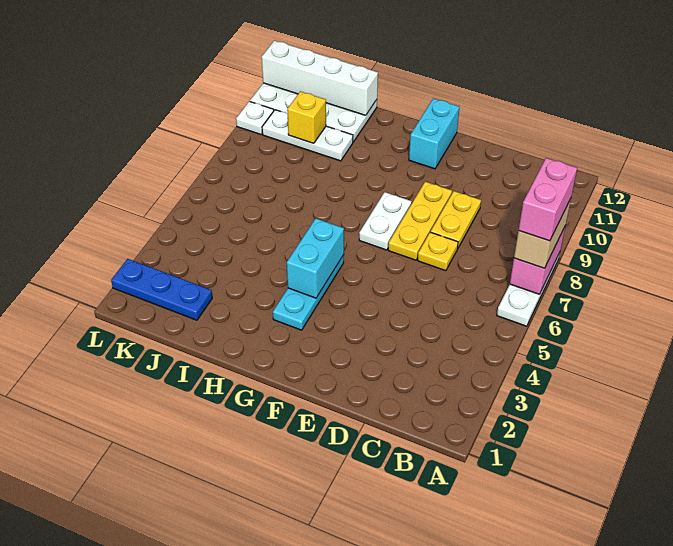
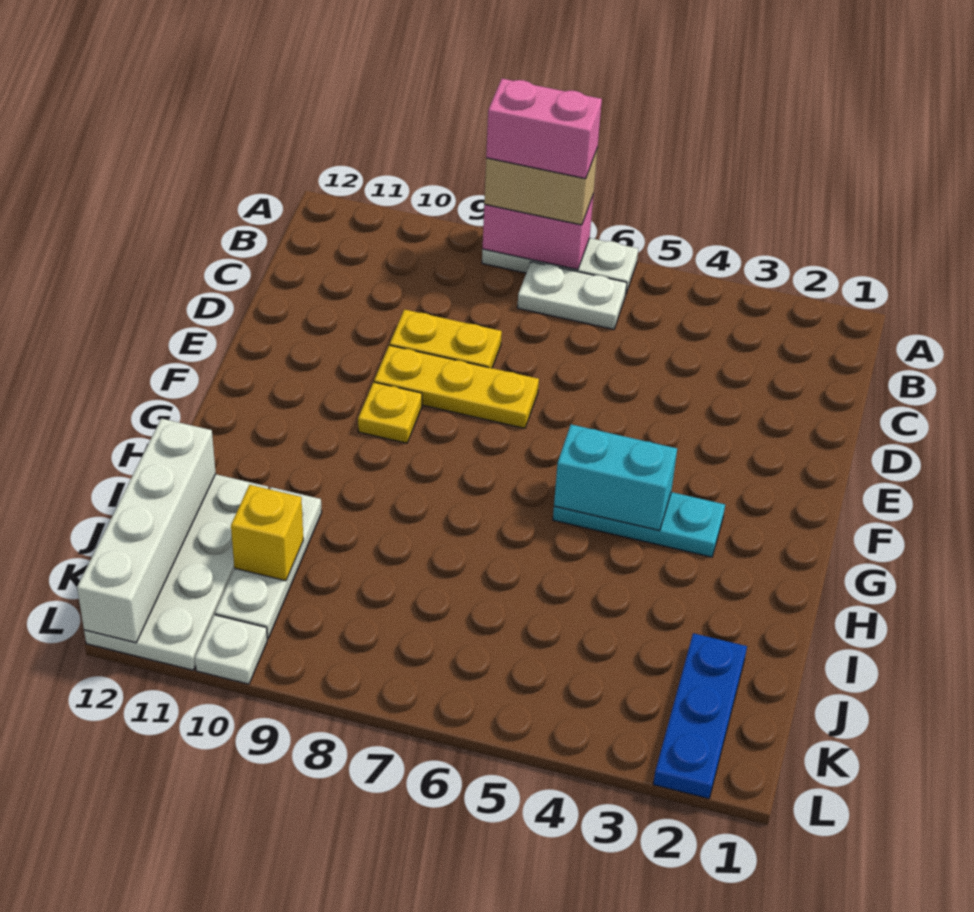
yellow plate D7 level 1 -> yellow plate F9 level 1
white plate F7:F8 level 1 -> white plate B6:B7 level 1
cyan brick F11:F12 level 1 -> none

